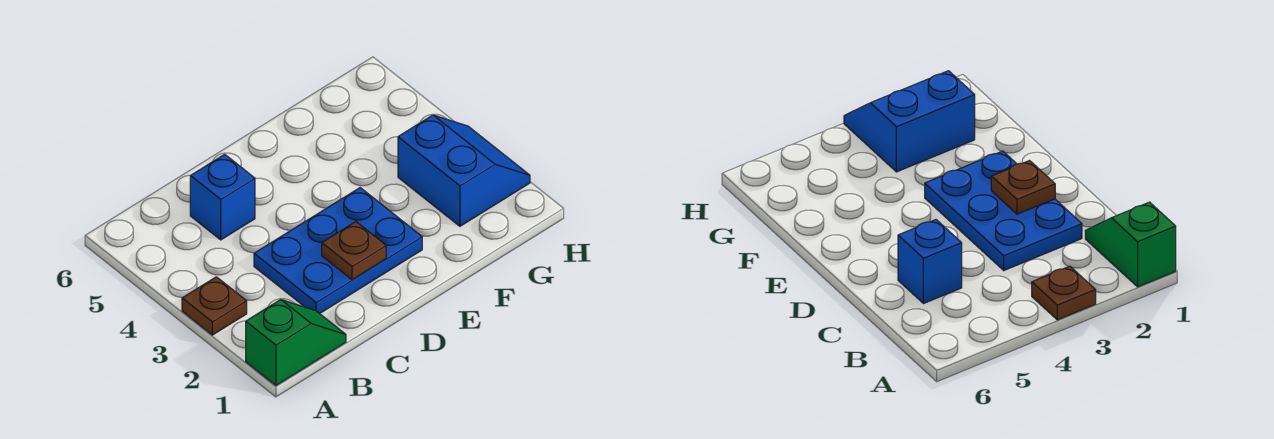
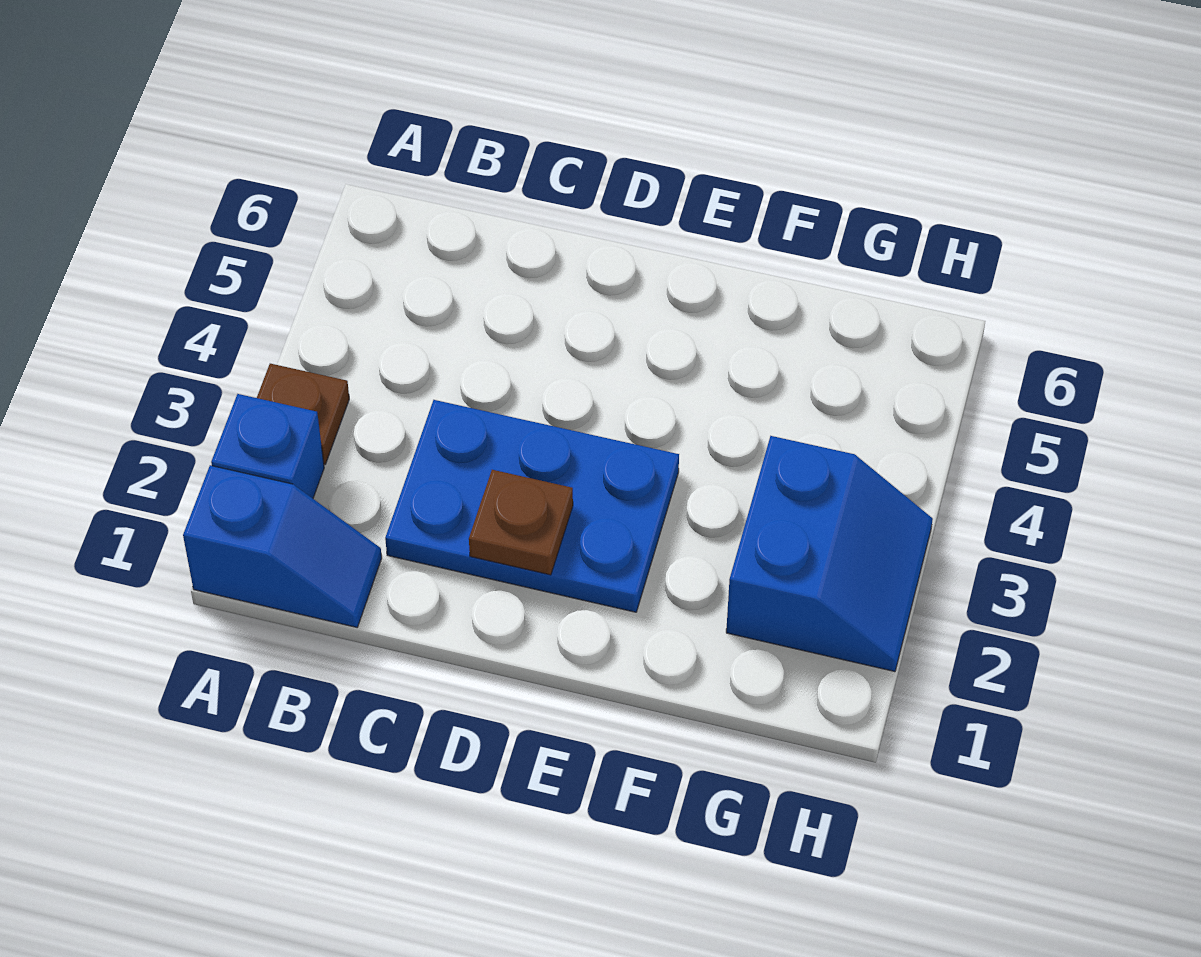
green slope A1:B1 level 1 top A -> blue slope A1:B1 level 1 top A
blue brick C5 level 1 -> blue brick A2 level 1

